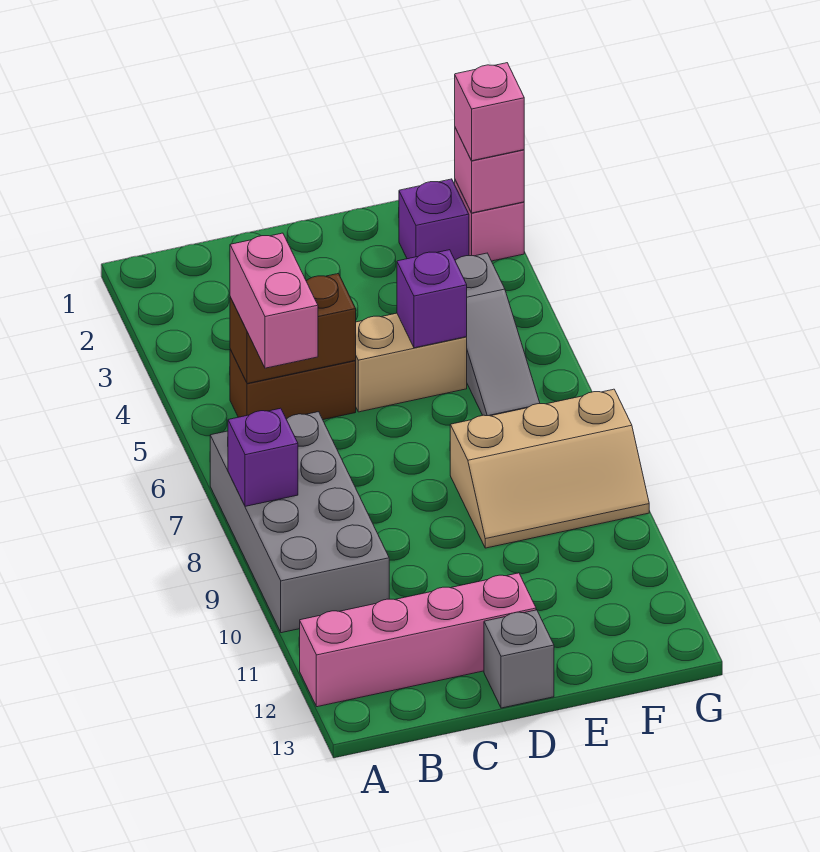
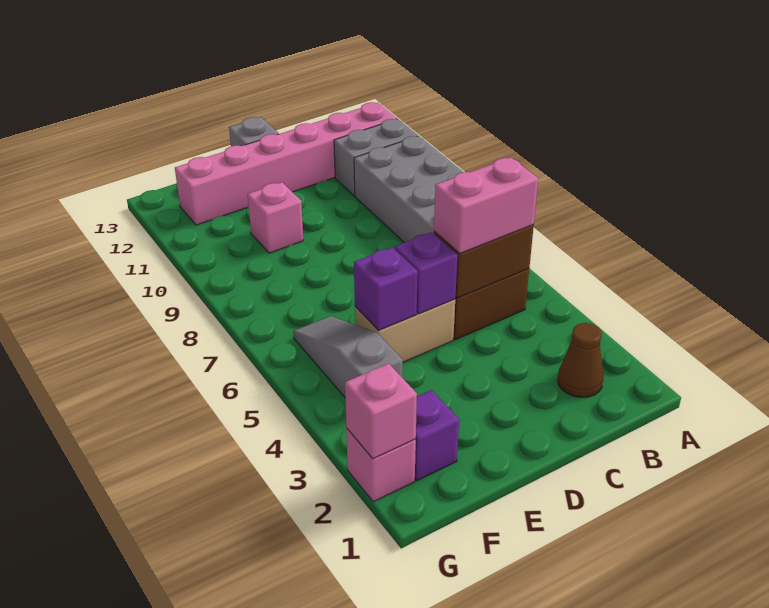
purple brick A8 level 2 -> purple brick D5 level 2
none -> grey brick A11:B11 level 1
pink brick A12:D12 level 1 -> pink brick A12:F12 level 1
none -> brown cone B2 level 1
pink brick B5:B6 level 3 -> pink brick B5:C5 level 3
tan slope E8:G9 level 1 top 8 -> none
pink brick G2 level 3 -> pink brick E10 level 1

